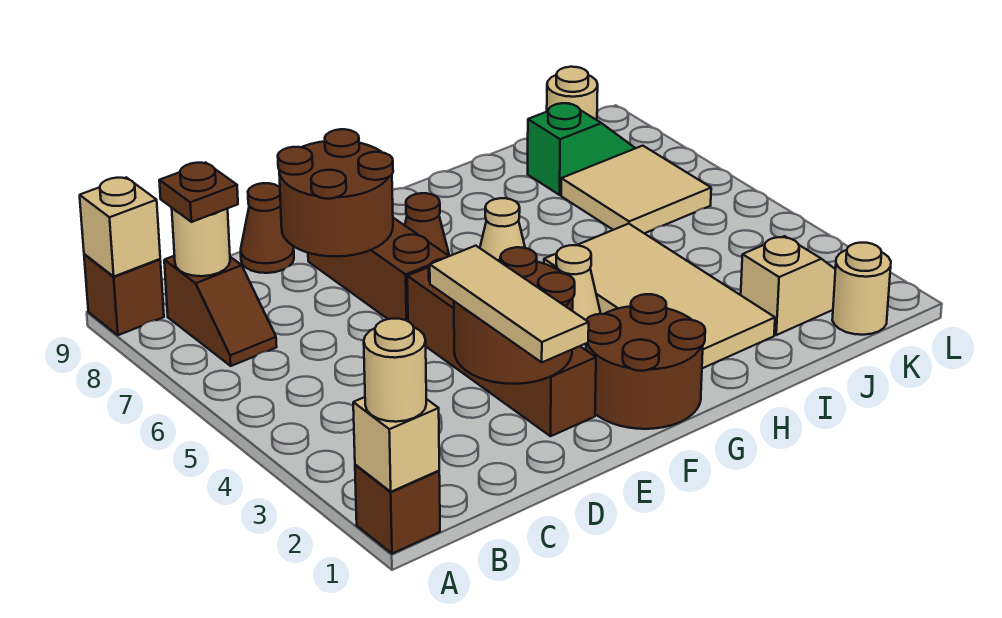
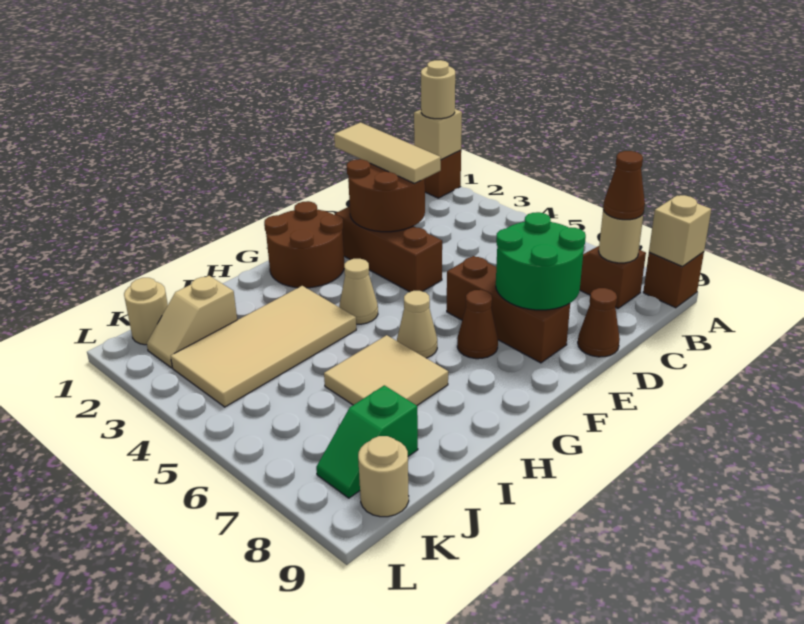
brown plate B8 level 3 -> brown cone B8 level 3
brown round brick D7:E8 level 2 -> green round brick D7:E8 level 2
brown brick E2:E5 level 1 -> brown brick E2:E4 level 1
tan tile H2:I5 level 1 -> tan tile H3:K4 level 1
tan tile J6:K7 level 1 -> tan tile H6:I7 level 1

